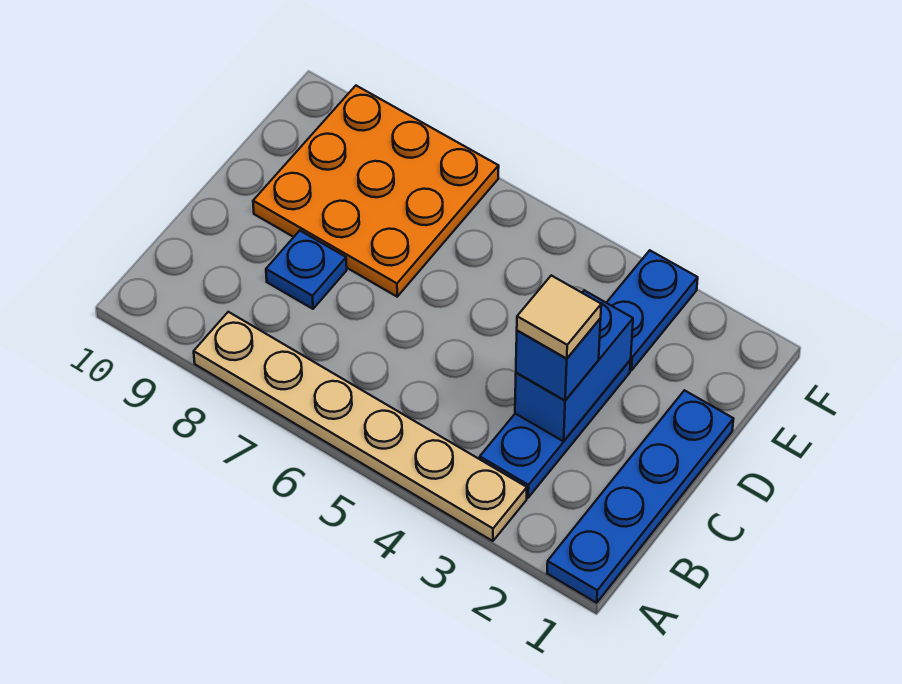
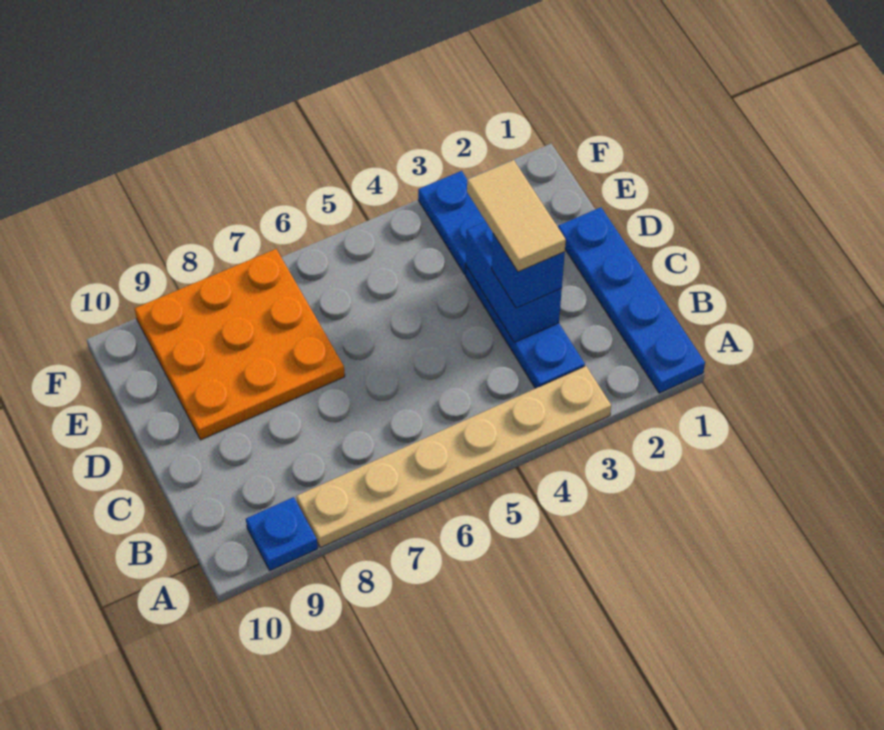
tan tile C3 level 4 -> tan tile C3:D3 level 4
blue plate C8 level 1 -> blue plate A9 level 1

